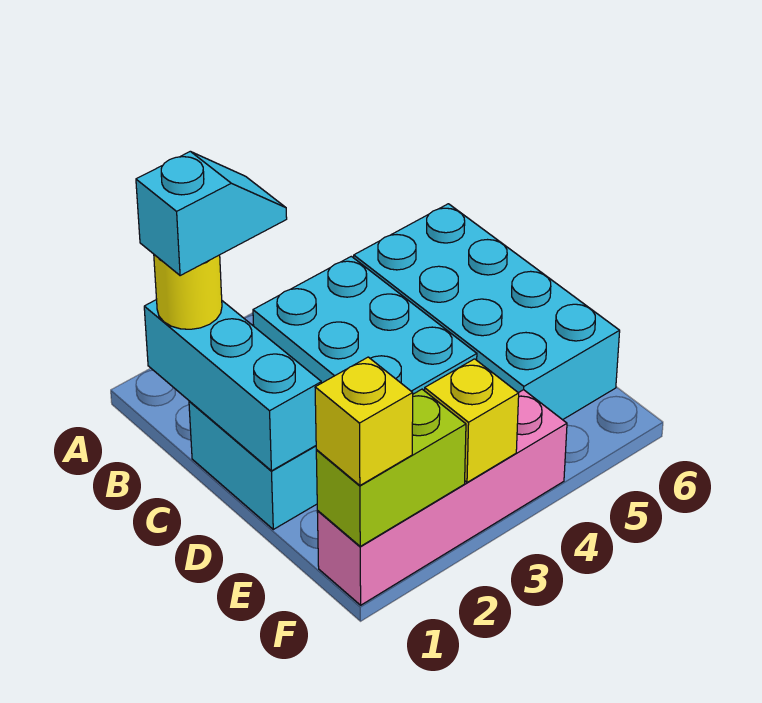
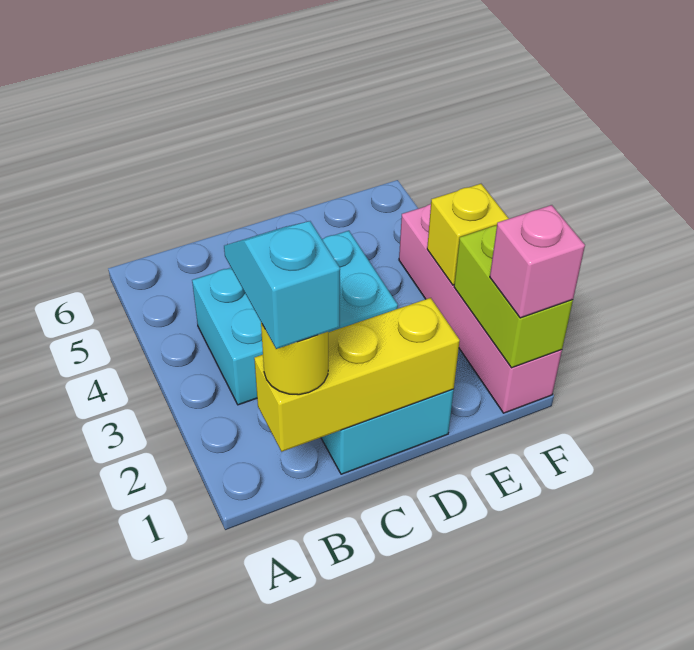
cyan brick B1:D1 level 2 -> yellow brick B1:D1 level 2
cyan brick B5:E6 level 1 -> none
yellow brick F1 level 3 -> pink brick F1 level 3

